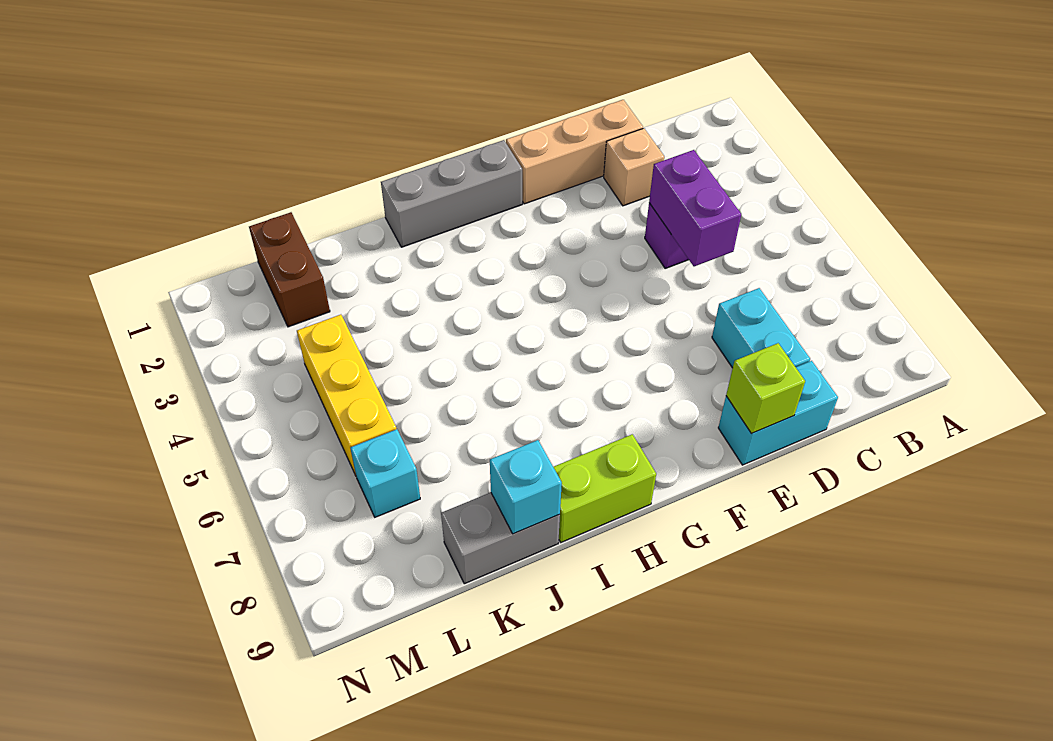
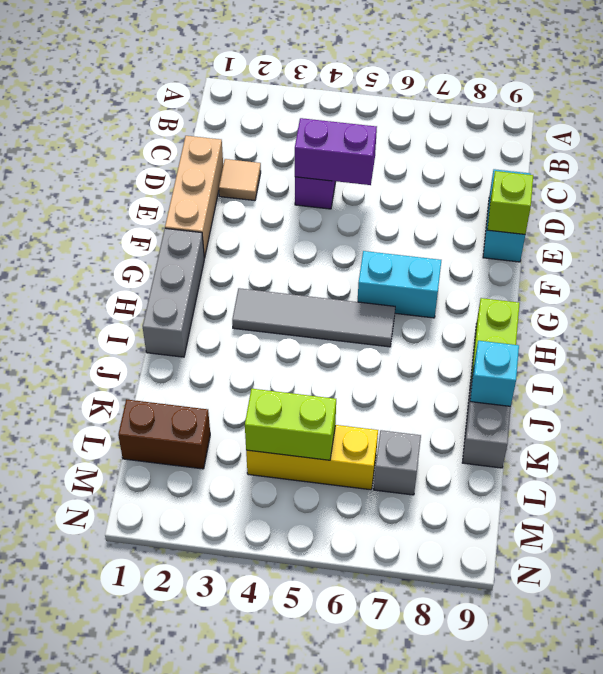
tan brick D2 level 1 -> tan tile D2 level 1
cyan brick D7:D8 level 1 -> cyan brick G6:G7 level 1
none -> grey tile H3:H6 level 1
none -> lime brick L4:L5 level 2
cyan brick L7 level 1 -> grey brick L7 level 1

